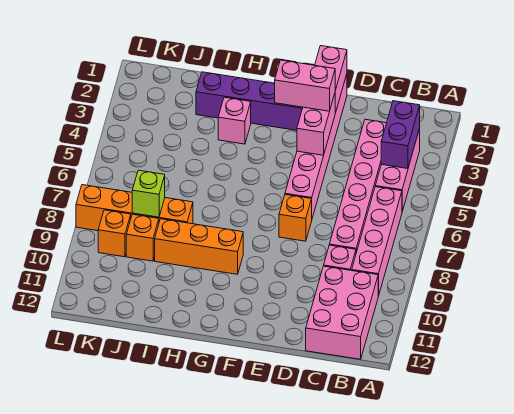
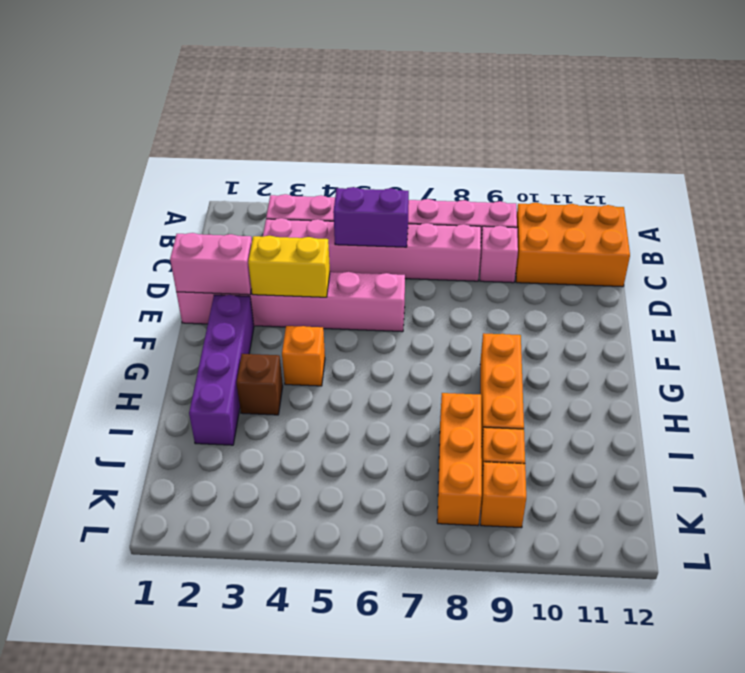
purple brick B3:B4 level 2 -> purple brick C5:C6 level 2
pink brick B10:C12 level 1 -> orange brick B10:C12 level 1
pink brick E3:E4 level 2 -> yellow brick E3:E4 level 2
pink brick E3:F3 level 3 -> none
orange brick E7 level 1 -> orange brick G4 level 1
pink brick H3 level 1 -> brown brick H3 level 1
orange brick I8:L8 level 1 -> orange brick I8:K8 level 1
lime brick J8 level 2 -> none

